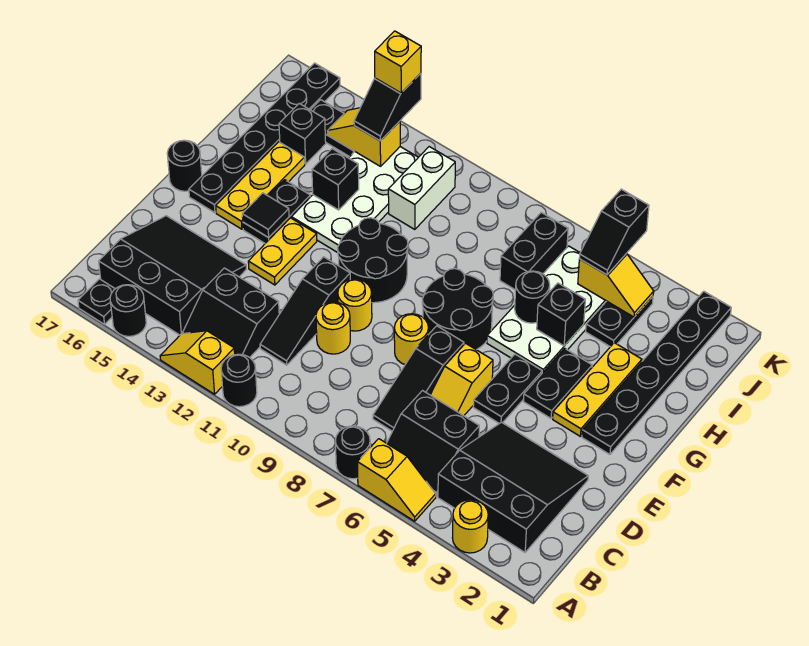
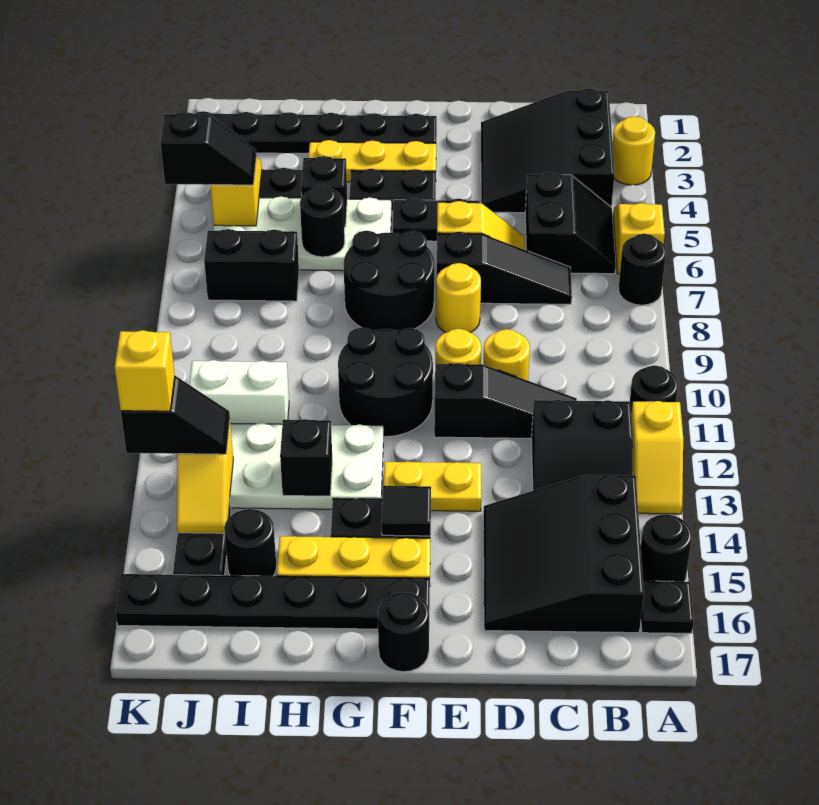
black slope B12:C13 level 1 top C -> black slope B12:C13 level 1 top 12
black brick I15 level 1 -> black round brick I15 level 1

